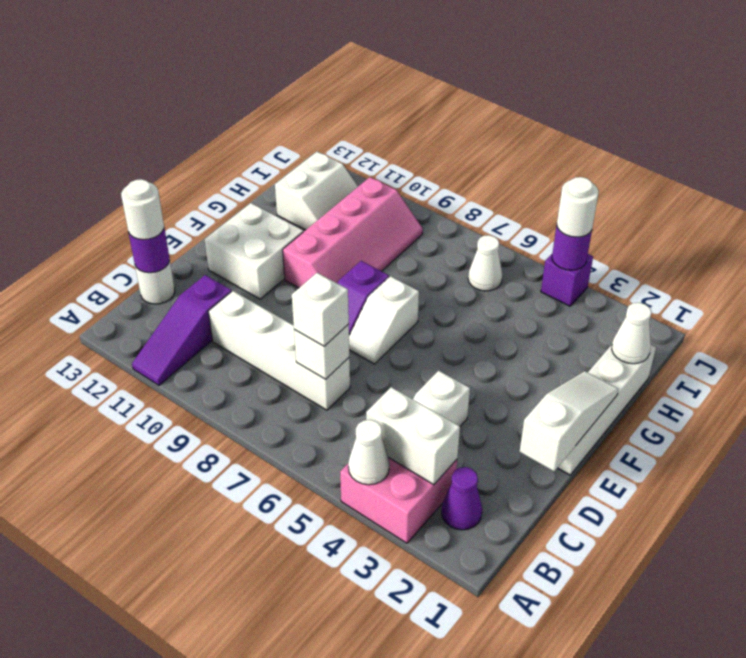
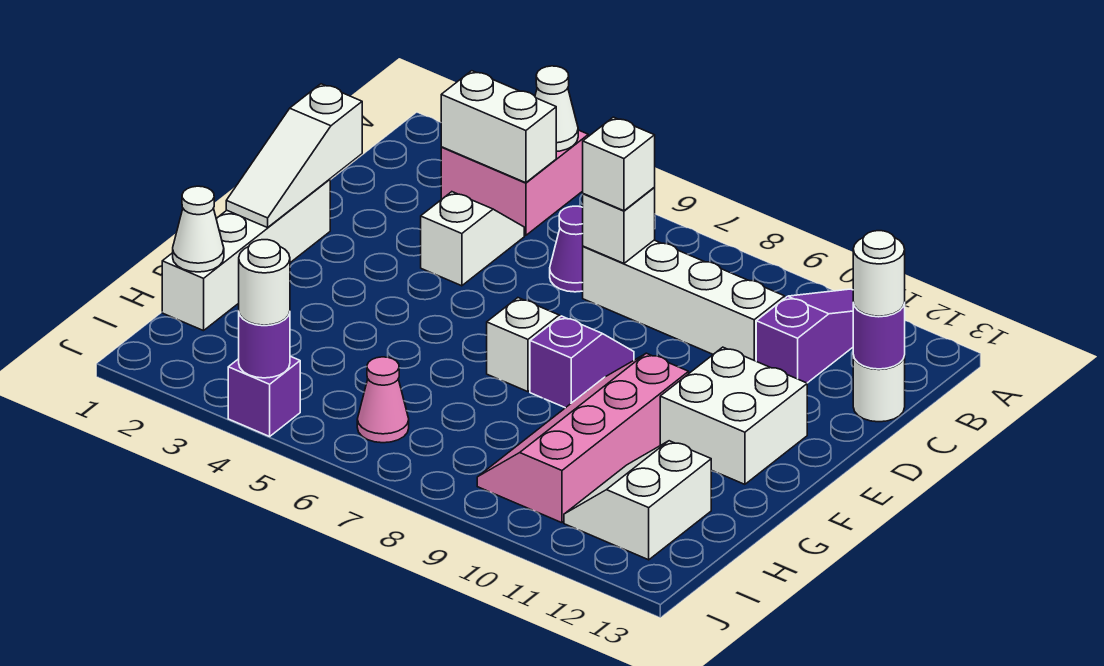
purple cone B2 level 1 -> purple cone C6 level 1
white cone I6 level 1 -> pink cone I6 level 1

